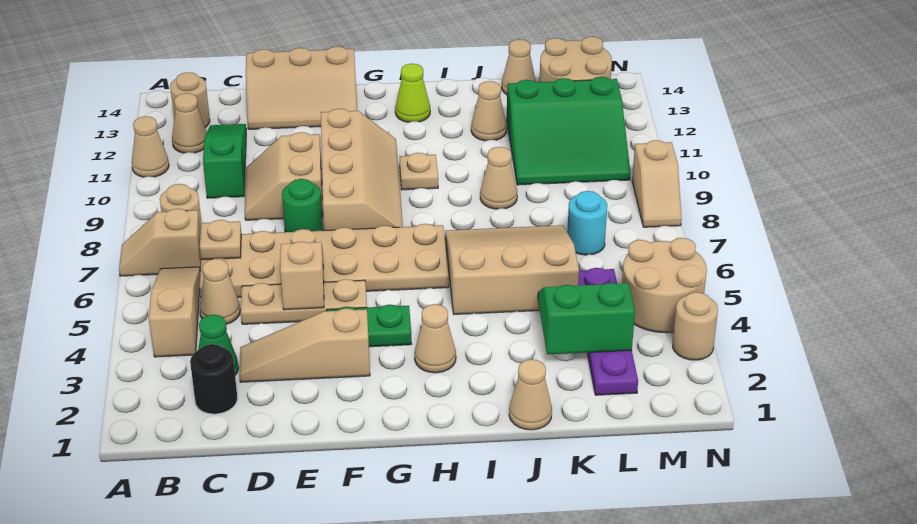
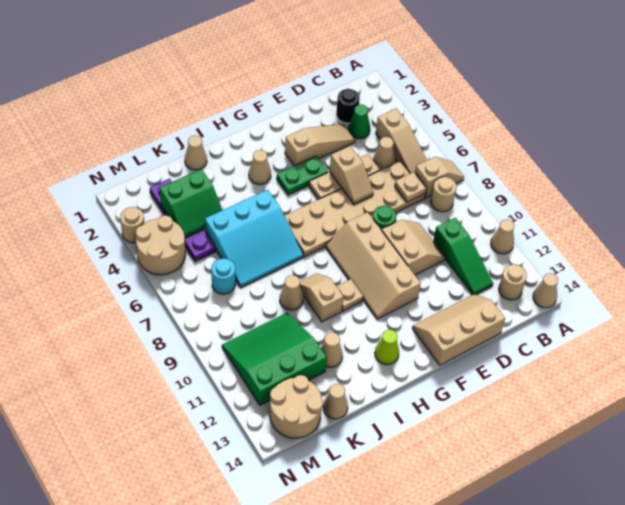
tan cone B12 level 1 -> tan cone A14 level 1
tan slope I5:K7 level 1 top 5 -> cyan slope I5:K7 level 1 top 5
tan slope N8:N9 level 1 top 9 -> tan slope I9:I10 level 1 top 10

